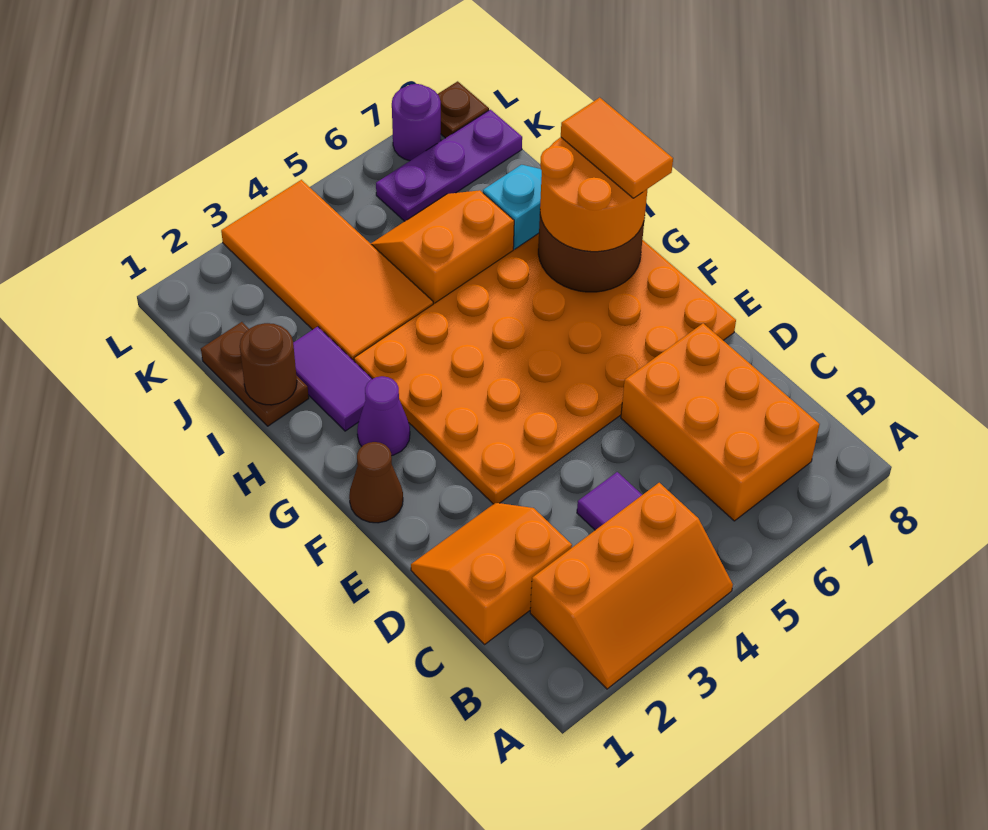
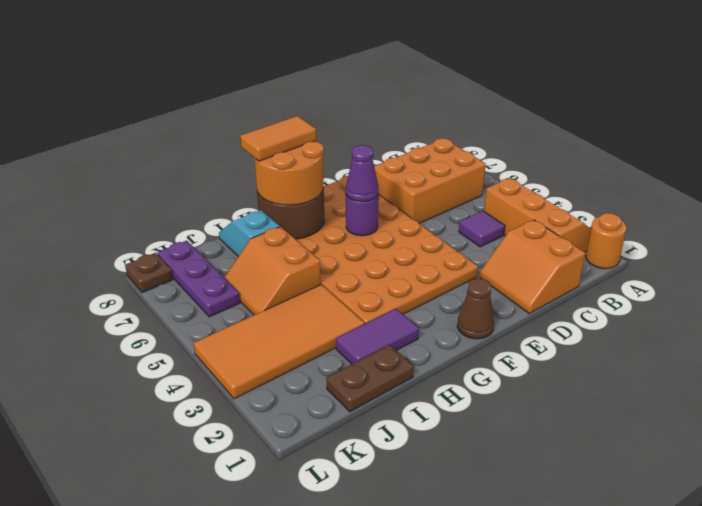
none -> orange round brick A1 level 1
purple cone G2 level 1 -> purple cone F6 level 3
brown round brick I1 level 2 -> none
purple round brick L7 level 1 -> purple round brick F6 level 2

